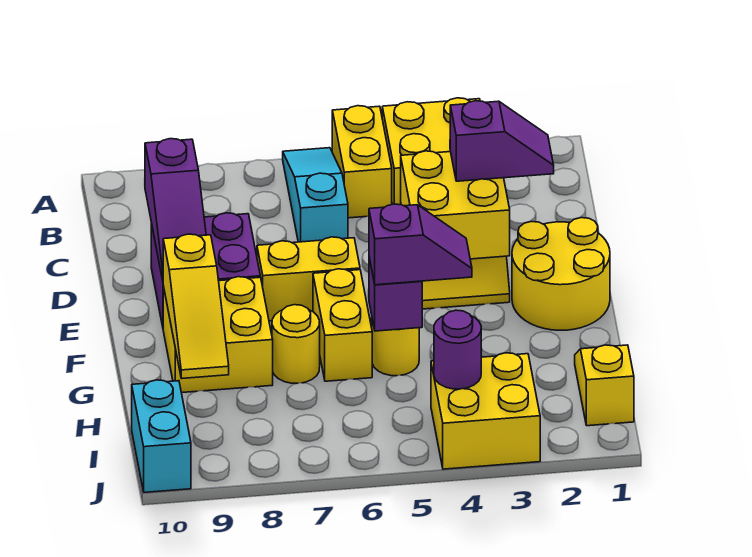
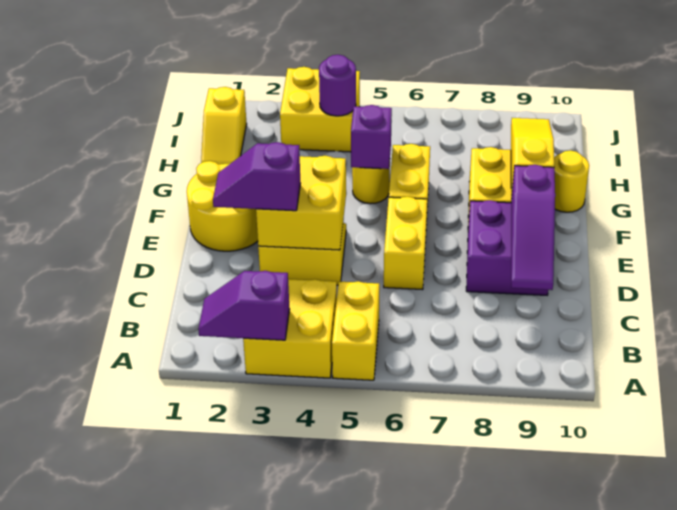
cyan slope A6:C6 level 1 top C -> none
purple slope C9:E9 level 2 top C -> purple slope C9:E9 level 2 top E
yellow brick E6:E7 level 1 -> yellow brick D6:E6 level 1
purple slope G4:G5 level 3 top 5 -> purple slope A2:A3 level 2 top 3
yellow round brick G7 level 1 -> yellow round brick G10 level 1
cyan brick I10:J10 level 1 -> none

